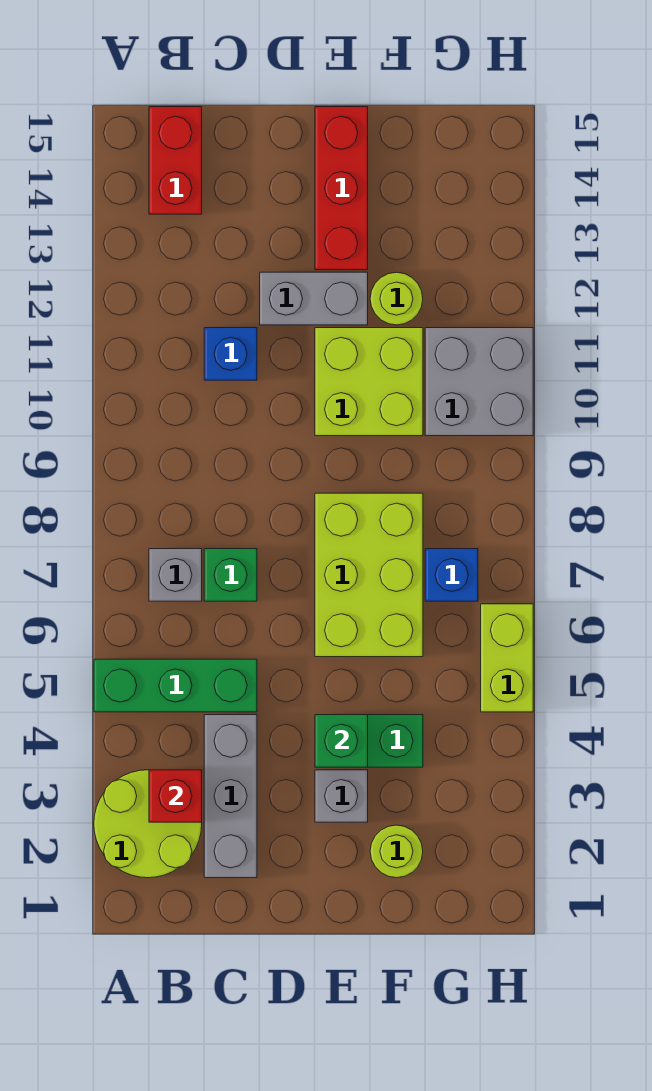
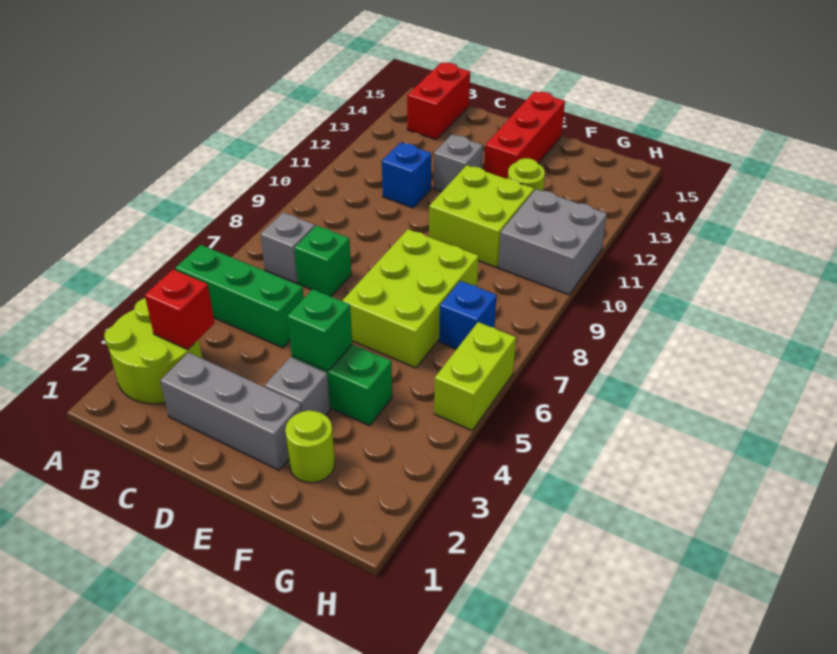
grey brick C2:C4 level 1 -> grey brick C2:E2 level 1
grey brick D12:E12 level 1 -> grey brick D12 level 1

